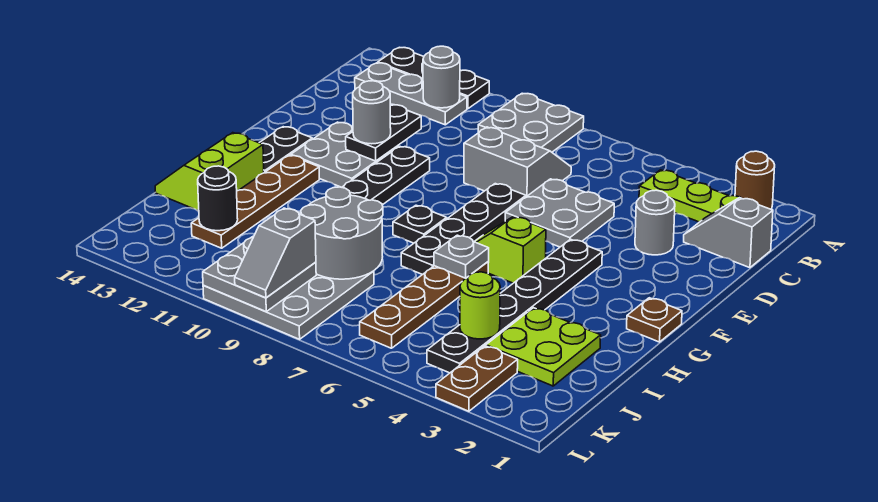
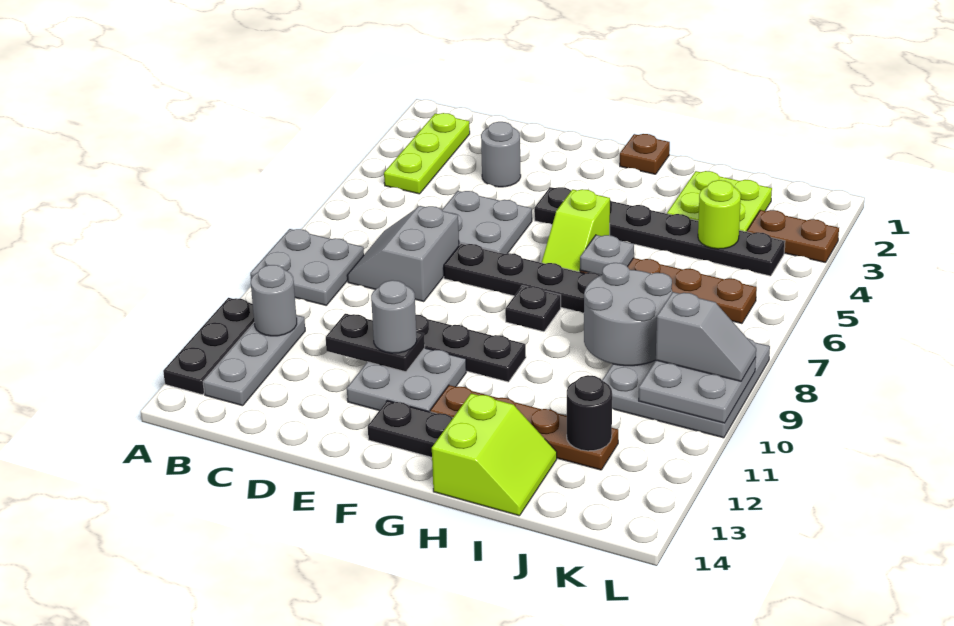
brown round brick A2 level 1 -> none
grey slope C1:C2 level 1 top 1 -> none
lime slope H13:I14 level 1 top 13 -> lime slope H13:I14 level 1 top H

